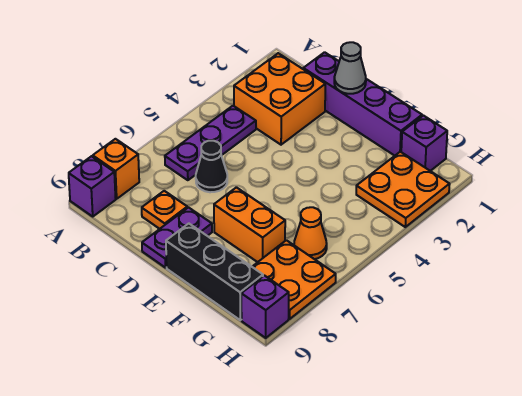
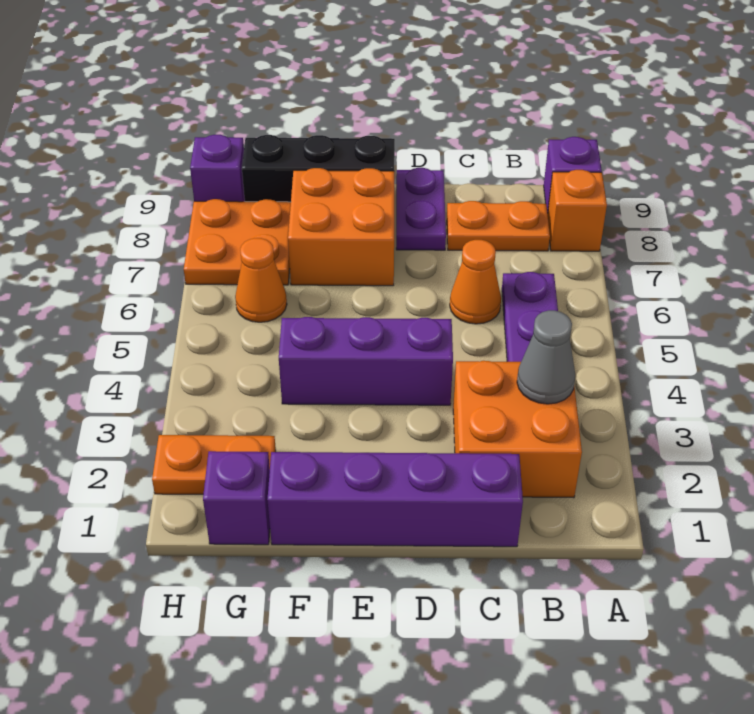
black cone C6 level 1 -> orange cone C6 level 1
orange plate C8 level 1 -> orange plate B8:C8 level 1
grey cone D1 level 2 -> grey cone B3 level 2
none -> purple brick D4:F4 level 1
orange brick E7:F7 level 1 -> orange brick E7:F8 level 1
orange plate G2:H3 level 1 -> orange plate G2:H2 level 1

